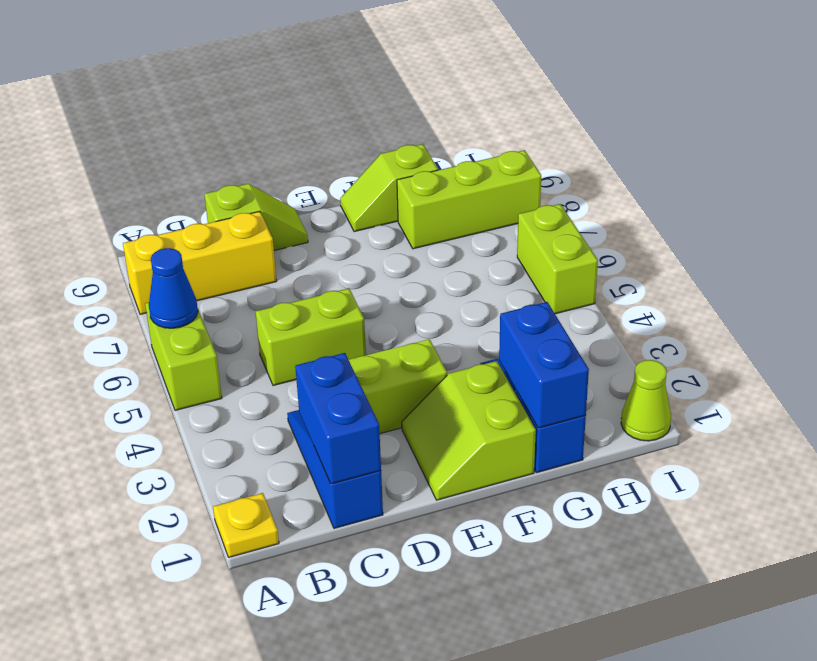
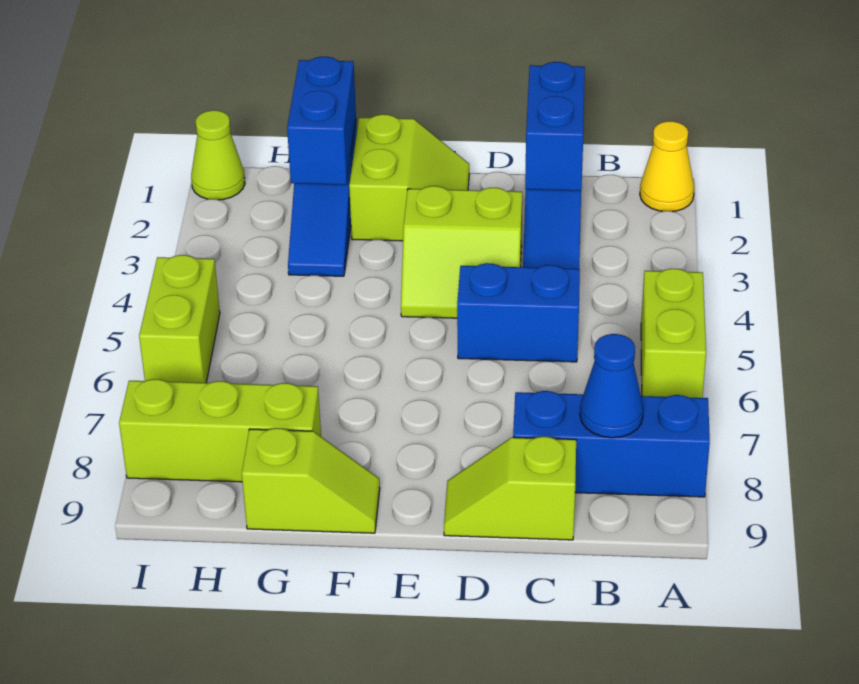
yellow plate A1 level 1 -> yellow cone A1 level 1
blue cone A6 level 2 -> blue cone B8 level 2
yellow brick A8:C8 level 1 -> blue brick A8:C8 level 1
lime brick C5:D5 level 1 -> blue brick C5:D5 level 1

